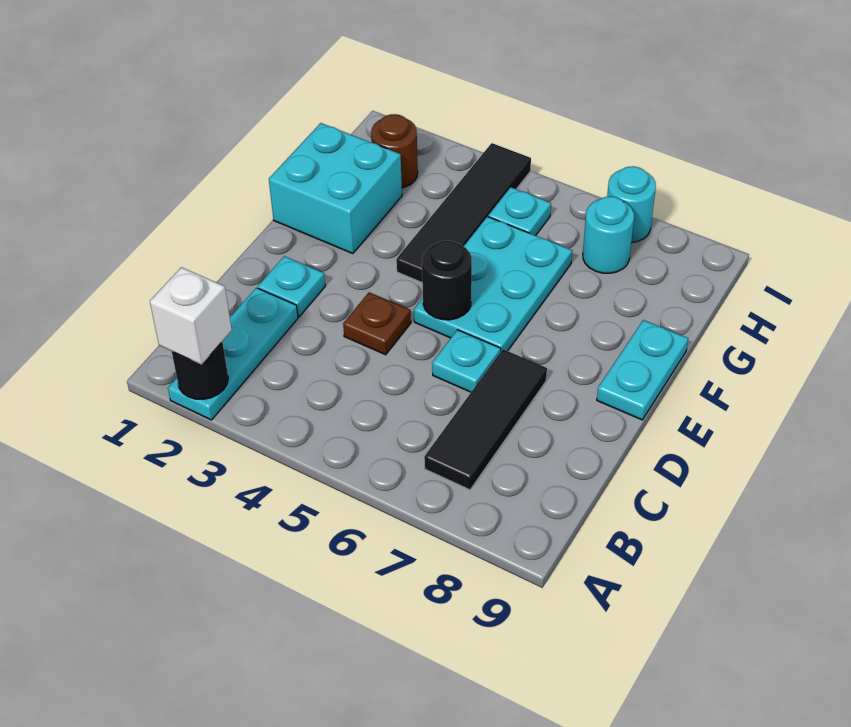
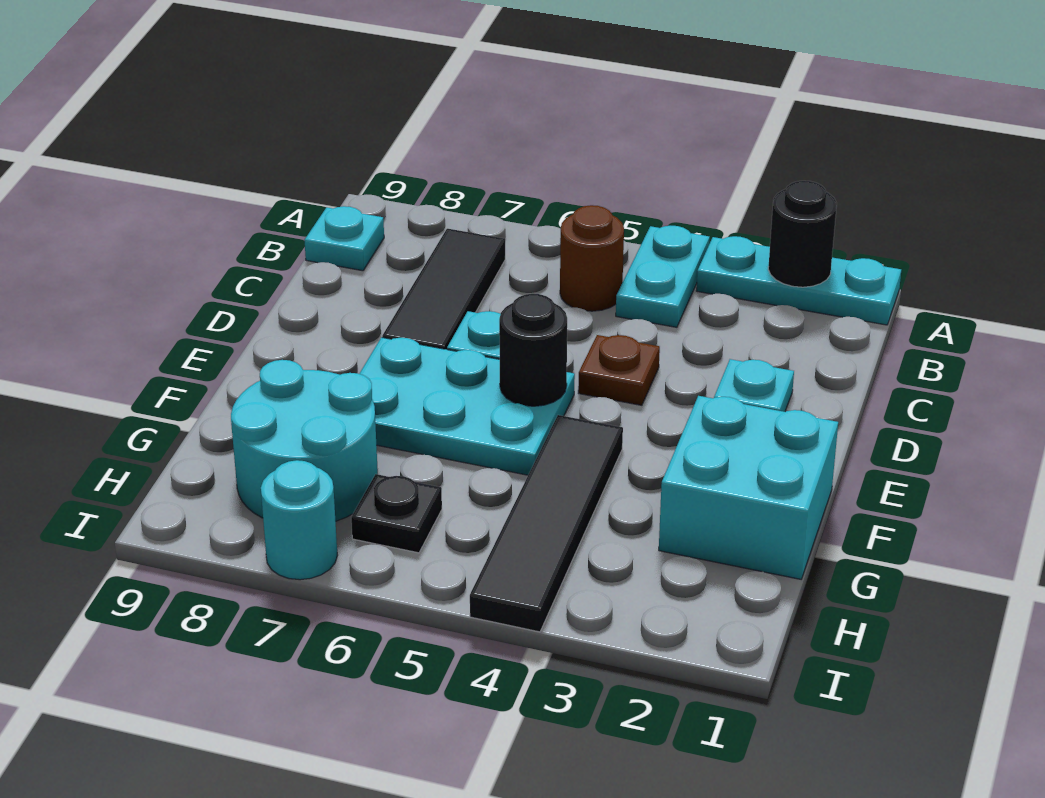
cyan plate A2:C2 level 1 -> cyan plate A1:A3 level 1
white brick A2 level 3 -> none
cyan plate E5:G6 level 1 -> cyan plate E5:F7 level 1
cyan plate E9:F9 level 1 -> cyan plate A4:B4 level 1
brown round brick H2 level 1 -> brown round brick B5 level 1
cyan plate H5 level 1 -> cyan plate B9 level 1
none -> black plate H6 level 1
cyan round brick H7 level 1 -> cyan round brick G7:H8 level 1

